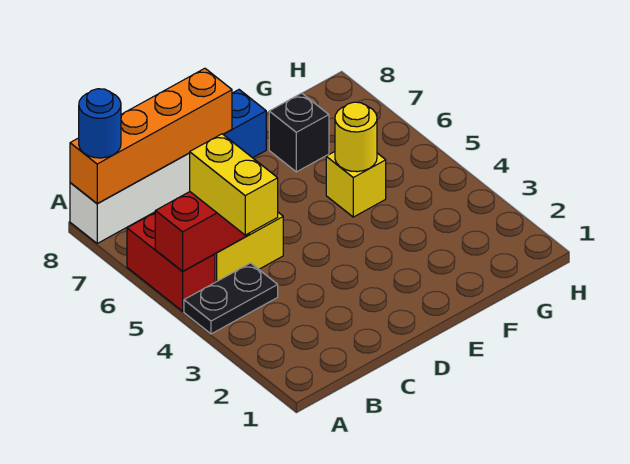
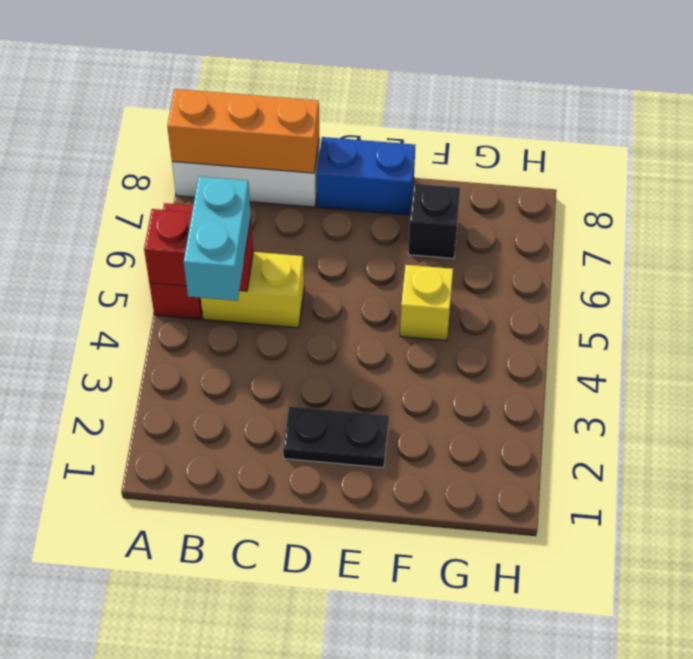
black plate A4:B4 level 1 -> black plate D2:E2 level 1
orange brick A8:D8 level 2 -> orange brick A8:C8 level 2
blue round brick A8 level 3 -> none
yellow brick B4:B5 level 3 -> cyan brick B4:B5 level 3
yellow round brick F5 level 2 -> none

